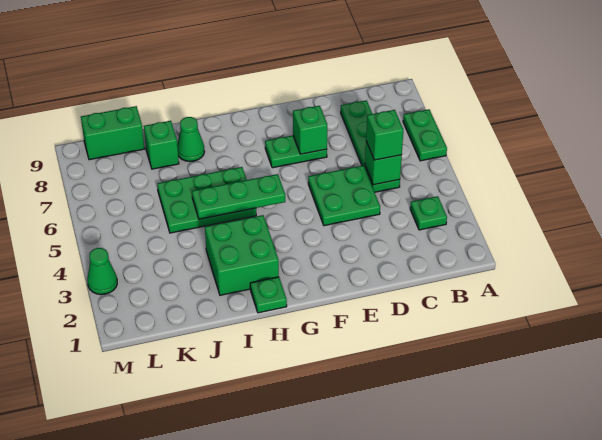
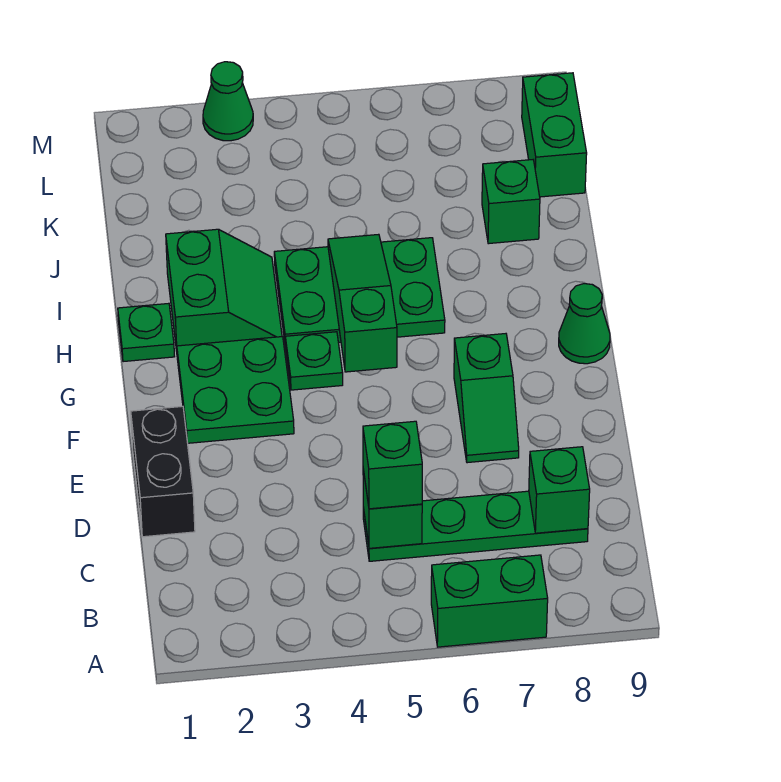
green plate A6:A7 level 1 -> green brick A6:A7 level 1
green plate B3 level 1 -> green plate G4 level 1
none -> black brick D1:E1 level 1
green plate D4:E5 level 1 -> green plate F2:G3 level 1
green plate E7:F7 level 1 -> green slope E7:F7 level 1 top F
green brick E7 level 2 -> green brick C8 level 2
green plate G5:I5 level 2 -> green slope G5:I5 level 2 top G
green brick H2:I3 level 1 -> green slope H2:I3 level 1 top 2
green plate H5:J6 level 1 -> green plate H4:I6 level 1
green cone I8 level 1 -> green cone G9 level 1

